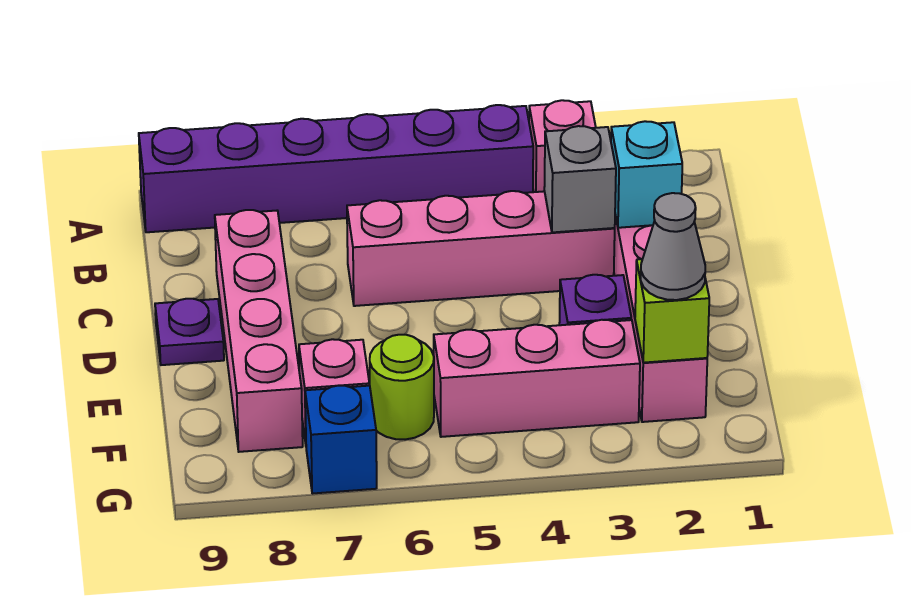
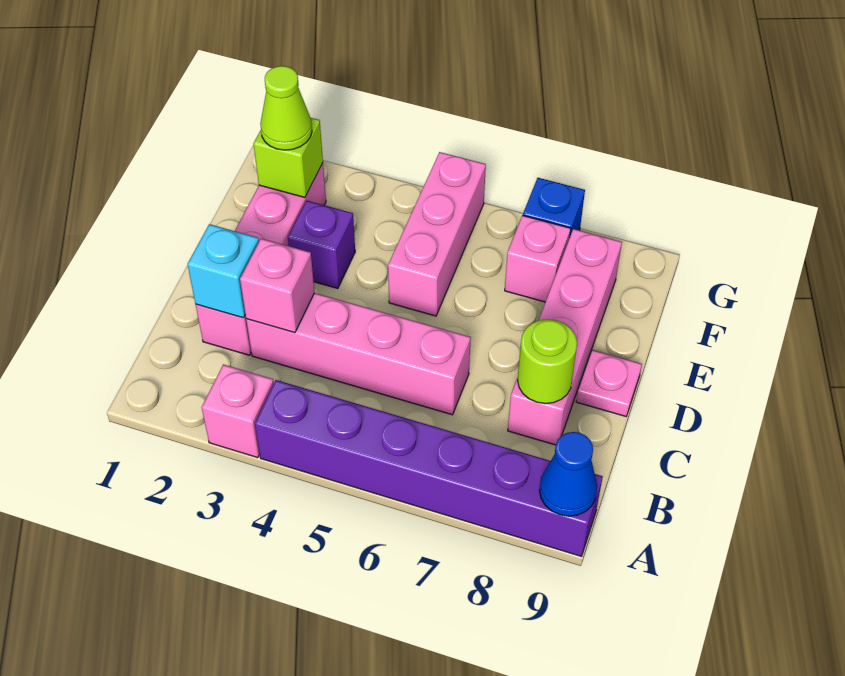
none -> blue cone A9 level 2
grey brick C3 level 2 -> pink brick C3 level 2
purple plate D9 level 1 -> pink plate D9 level 1
grey cone F2 level 3 -> lime cone F2 level 3
pink brick F3:F5 level 1 -> pink brick E5:G5 level 1
lime round brick F6 level 1 -> lime round brick C8 level 2

